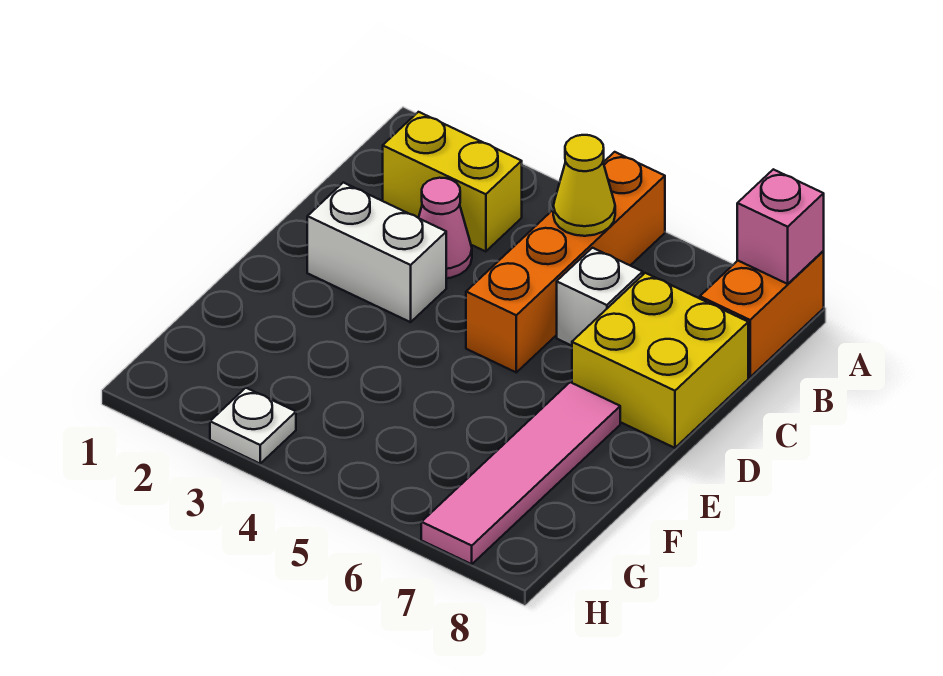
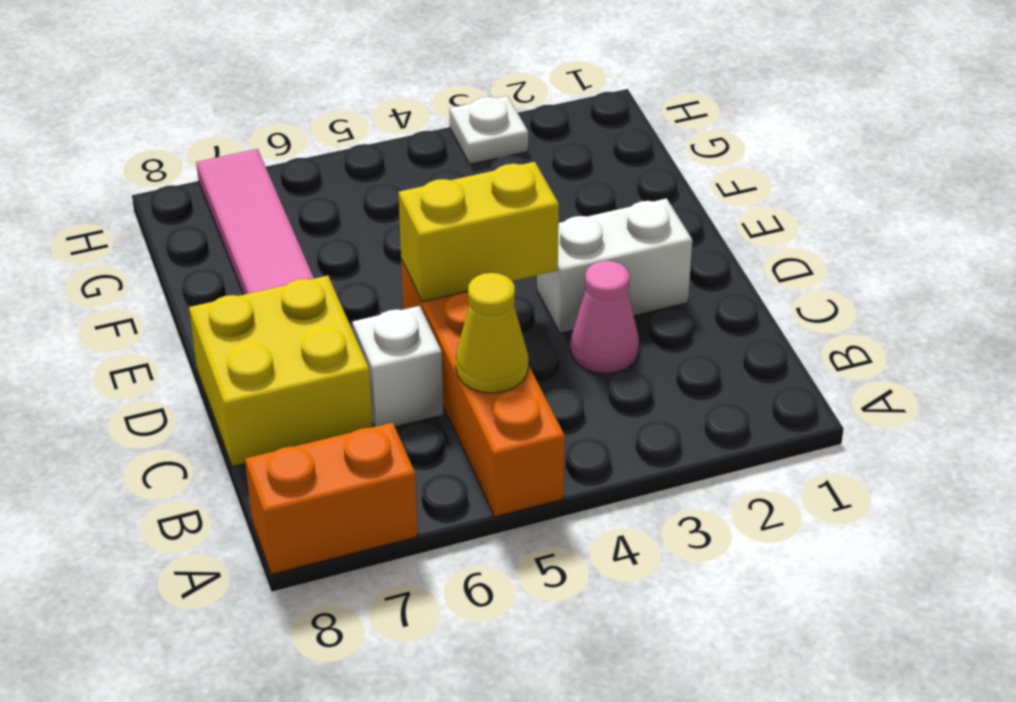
orange brick A8:B8 level 1 -> orange brick A7:A8 level 1
pink brick A8 level 2 -> none
yellow brick B2:B3 level 1 -> yellow brick D4:D5 level 2

